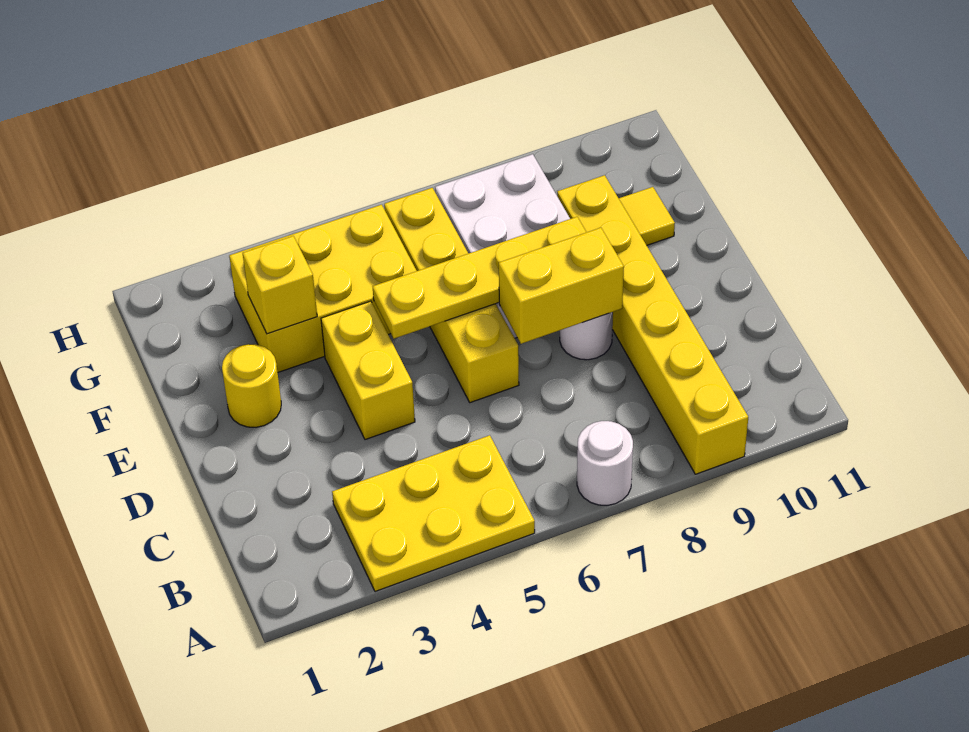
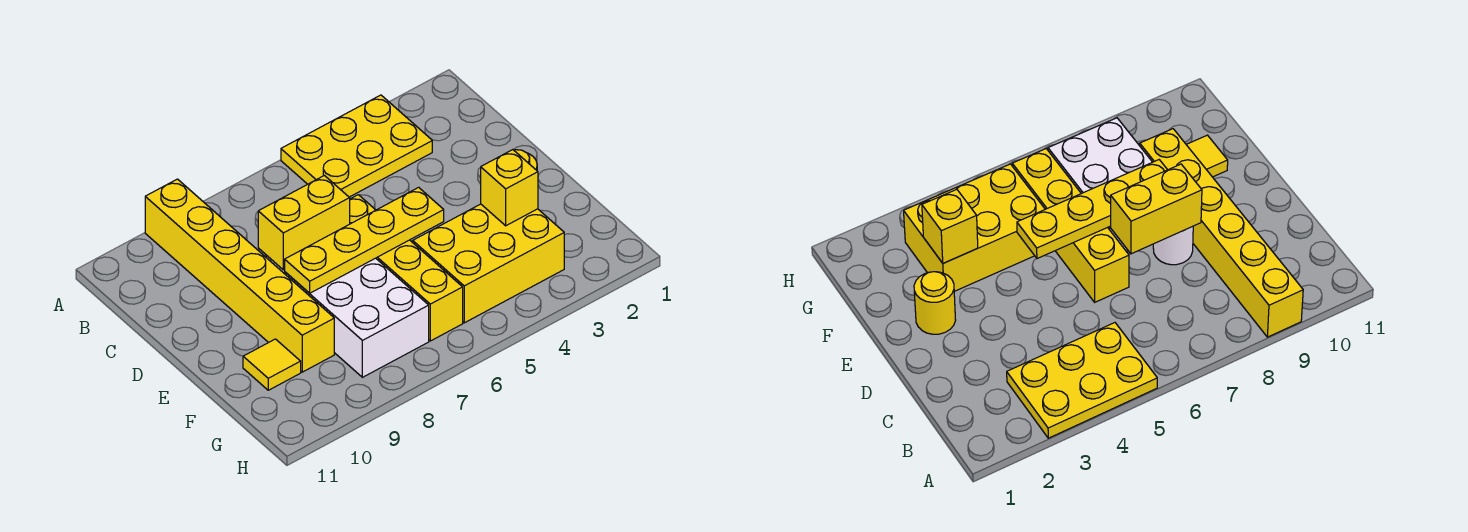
white round brick A7 level 1 -> none
yellow brick D4:E4 level 1 -> none

